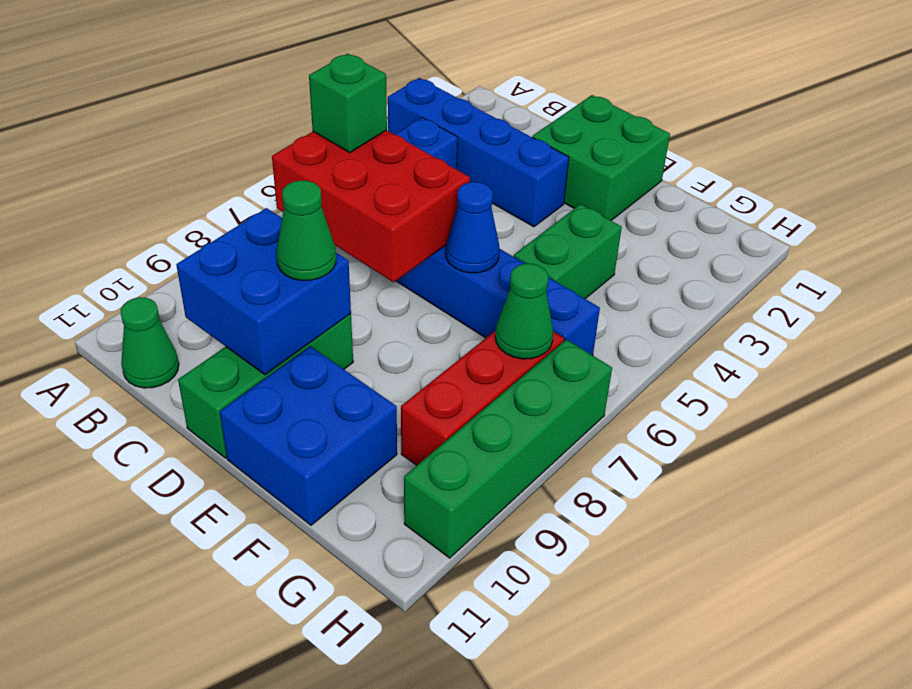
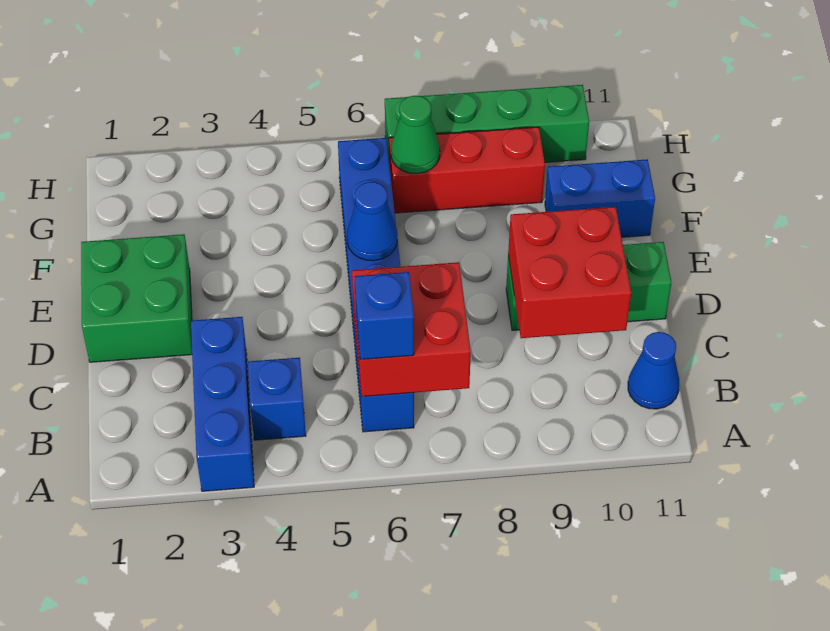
blue brick A3:D3 level 1 -> blue brick A3:C3 level 1
red brick B6:D7 level 2 -> red brick B6:C7 level 2
green brick B6 level 3 -> blue brick B6 level 3
green cone B11 level 1 -> blue cone B11 level 1
blue brick C9:D10 level 2 -> red brick C9:D10 level 2
green cone D9 level 3 -> none
blue brick E10:F11 level 1 -> blue brick F10:F11 level 1
green brick F4:F5 level 1 -> none

